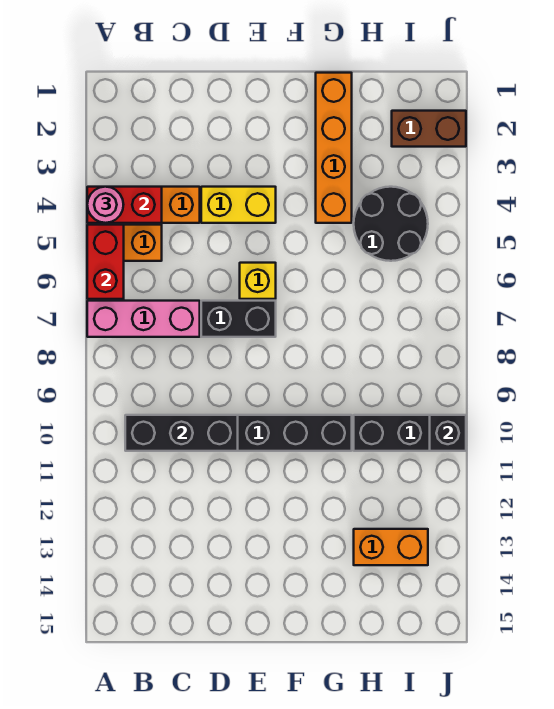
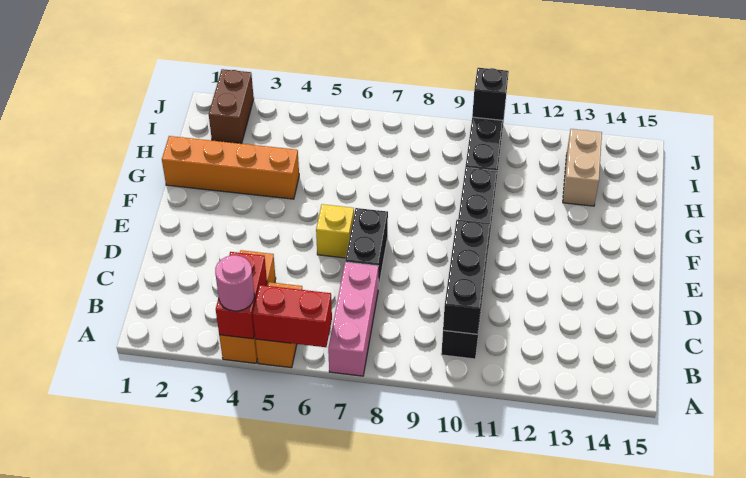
yellow brick D4:E4 level 1 -> none
black round brick H4:I5 level 1 -> none
orange brick H13:I13 level 1 -> tan brick H13:I13 level 1

